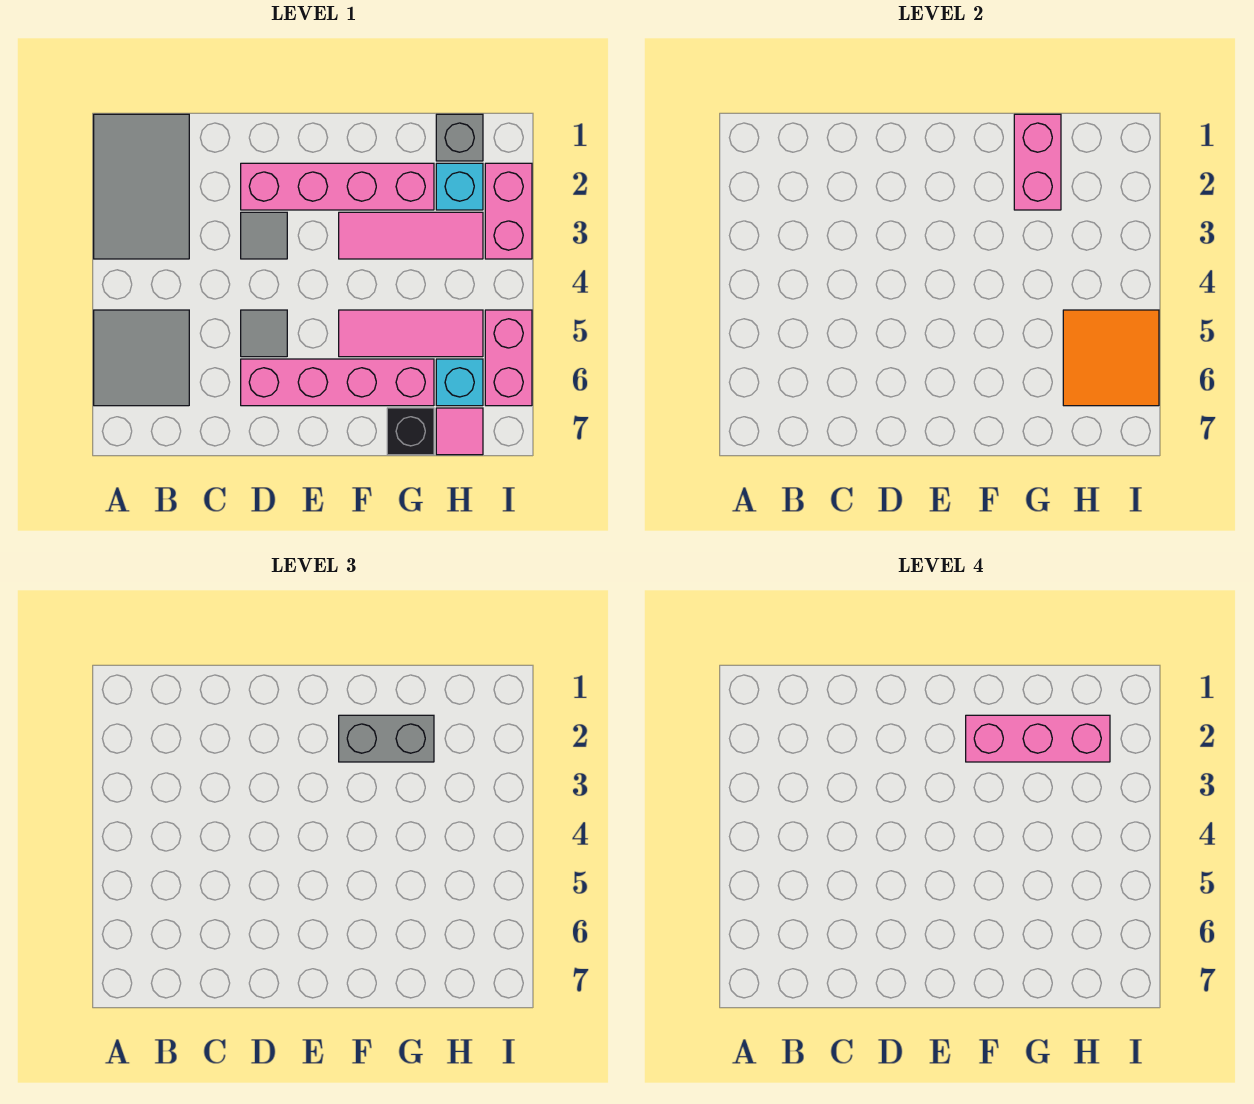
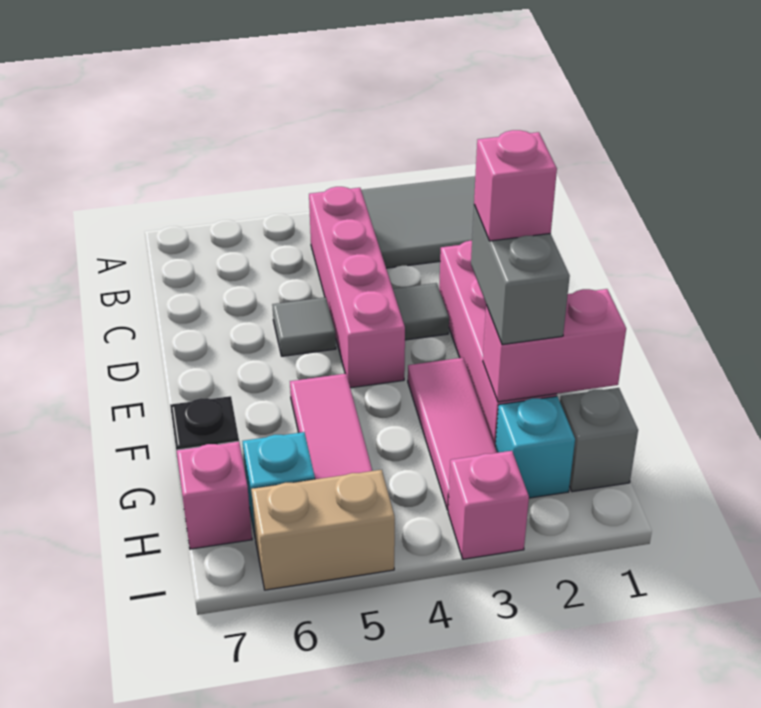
grey tile A5:B6 level 1 -> none
pink brick D6:G6 level 1 -> pink brick B4:E4 level 1
pink brick F2:H2 level 4 -> pink brick F2 level 4
orange tile H5:I6 level 2 -> none
pink tile H7 level 1 -> pink brick H7 level 1
pink brick I2:I3 level 1 -> pink brick I3 level 1
pink brick I5:I6 level 1 -> tan brick I5:I6 level 1

